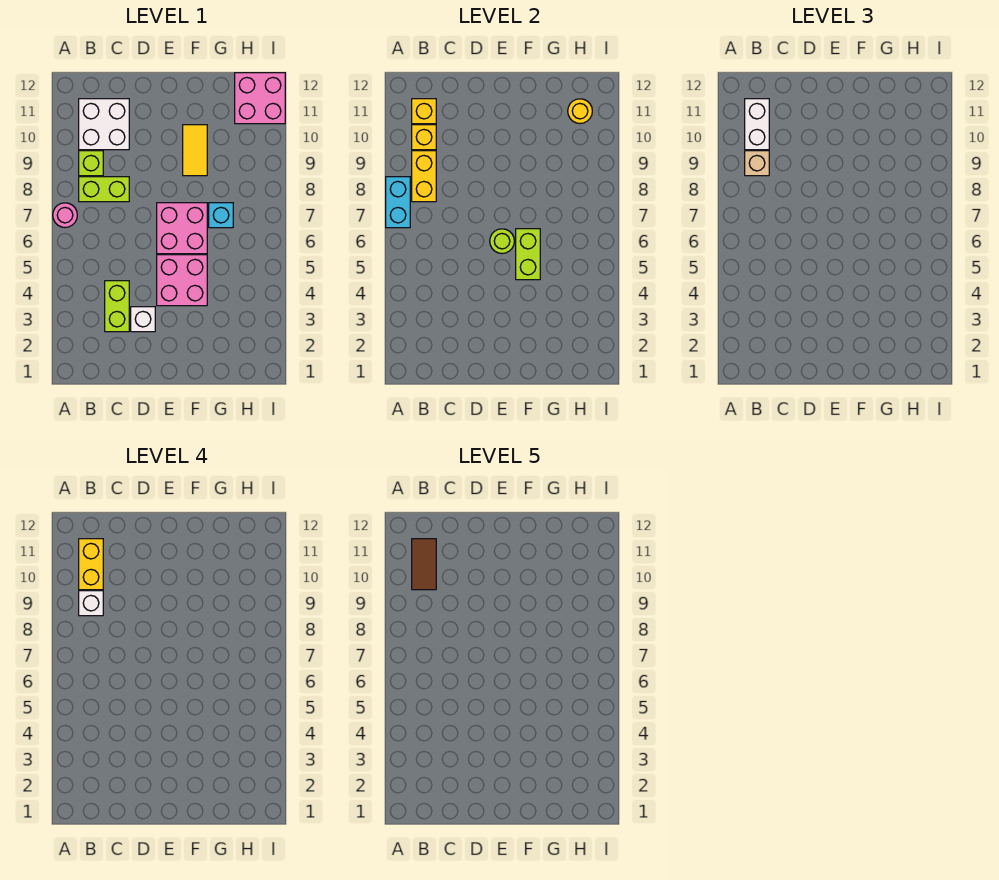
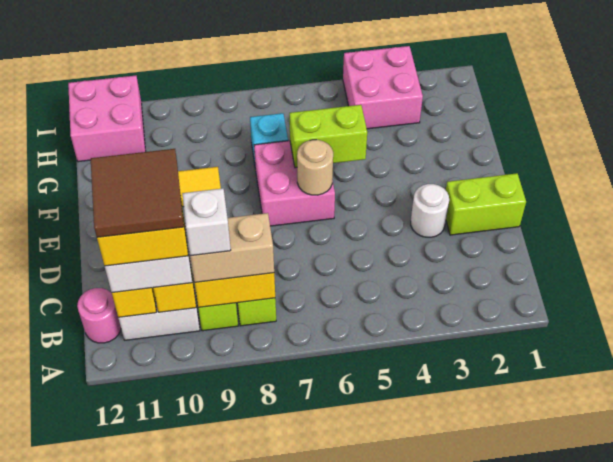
pink round brick A7 level 1 -> pink round brick B12 level 1
cyan brick A7:A8 level 2 -> none
tan brick B9 level 3 -> tan brick B8:B9 level 3
brown tile B10:B11 level 5 -> brown tile B10:C11 level 5
lime brick C3:C4 level 1 -> lime brick D1:D2 level 1
white brick D3 level 1 -> white round brick D3 level 1
pink brick E4:F5 level 1 -> pink brick H3:I4 level 1
lime round brick E6 level 2 -> tan round brick E6 level 2
yellow round brick H11 level 2 -> none

